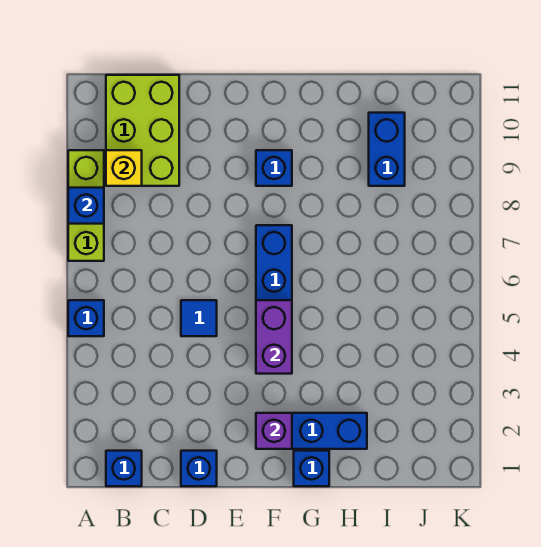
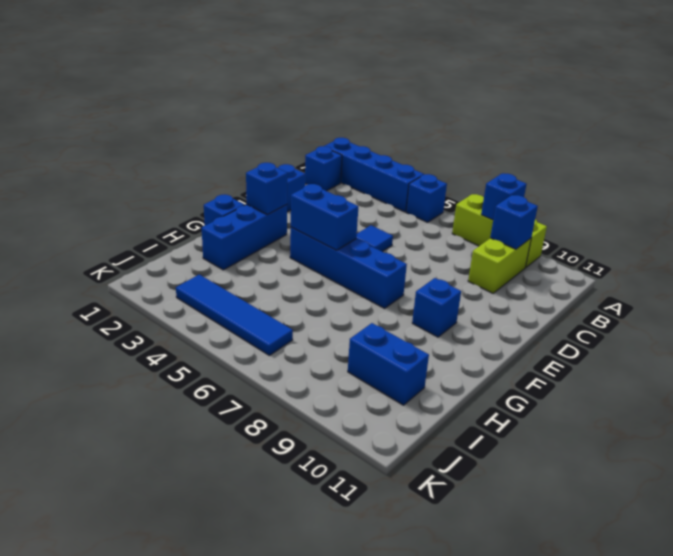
none -> blue brick A1:A4 level 1
lime brick B9:C11 level 1 -> lime brick B9:C9 level 1
yellow brick B9 level 2 -> blue brick B9 level 2
purple brick F2 level 2 -> blue brick F2 level 2
purple brick F4:F5 level 2 -> blue brick F4:F5 level 2
none -> blue tile J3:J6 level 1

